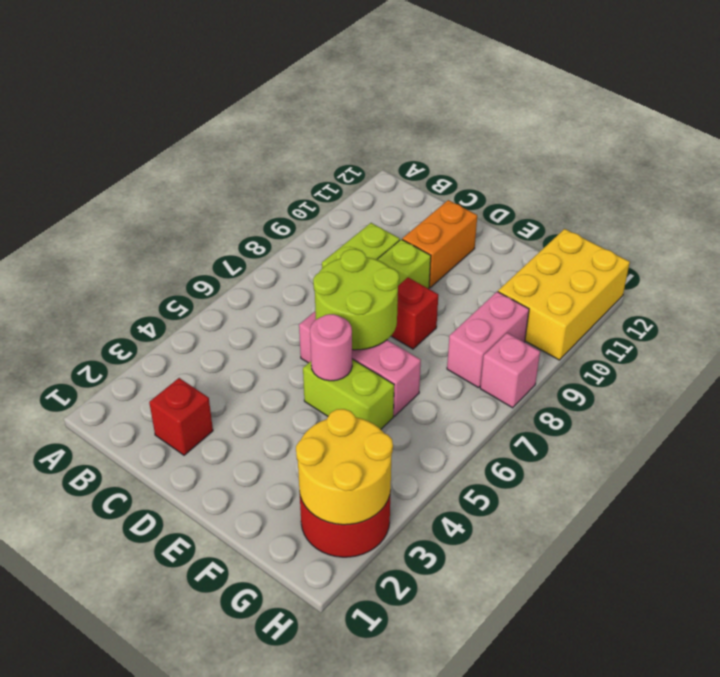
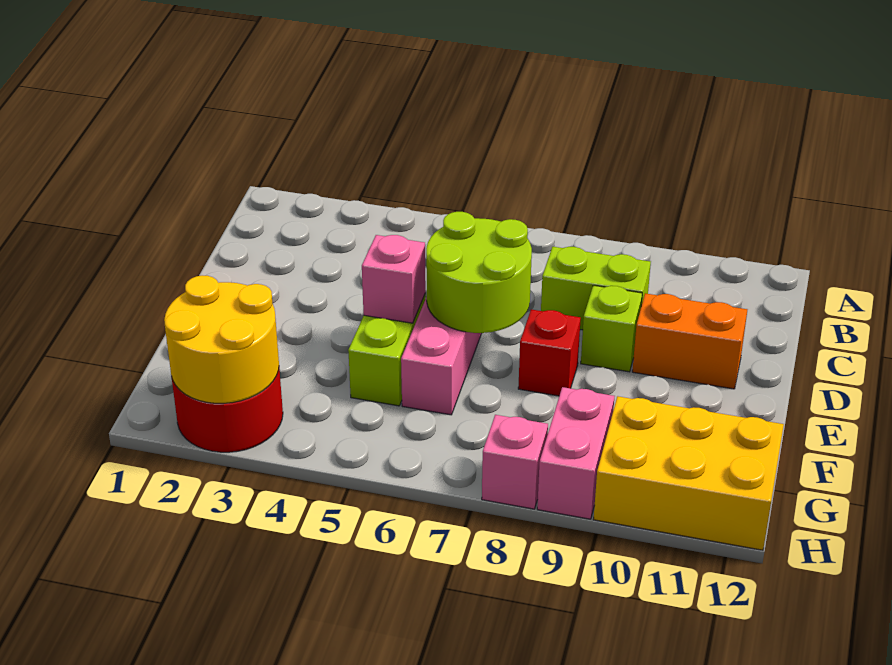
red brick C2 level 1 -> none
pink round brick E5 level 2 -> pink brick E5 level 2
pink brick G8:G9 level 1 -> pink brick G9:H9 level 1

